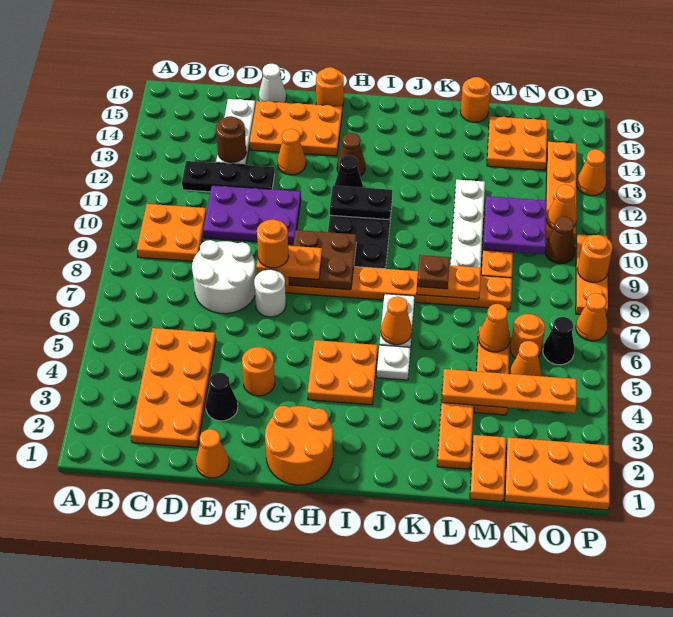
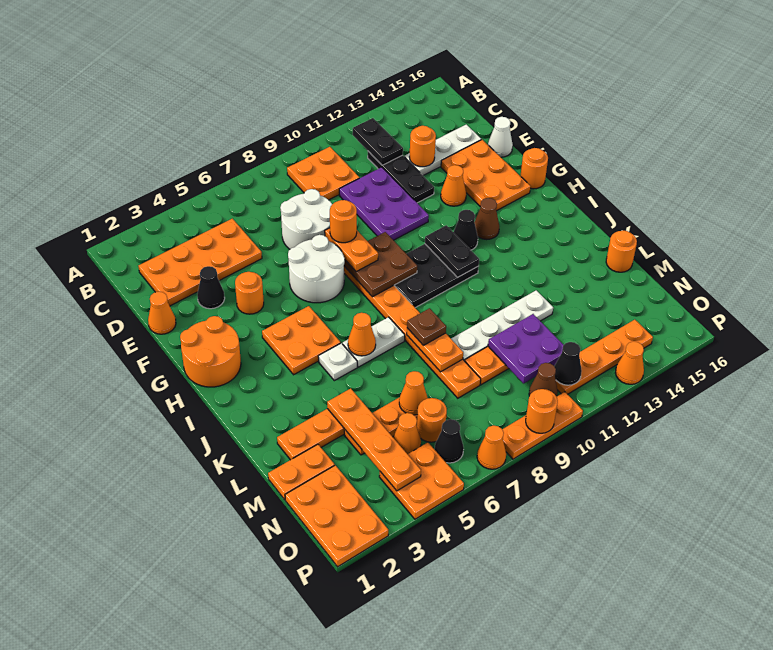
none -> black plate B12:C12 level 2
brown round brick D13 level 2 -> orange round brick D13 level 2
white round brick F7 level 1 -> white round brick F6:G7 level 1
orange plate M14:N15 level 1 -> orange plate O4:P5 level 1
orange cone O11 level 2 -> black cone O11 level 2

